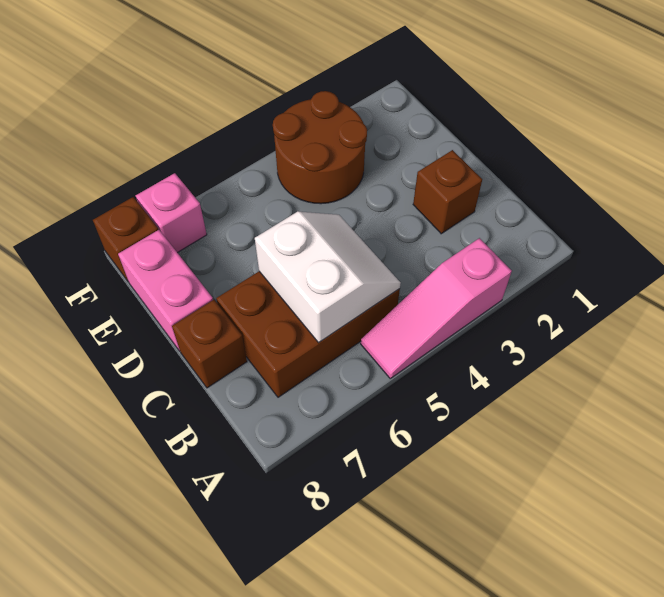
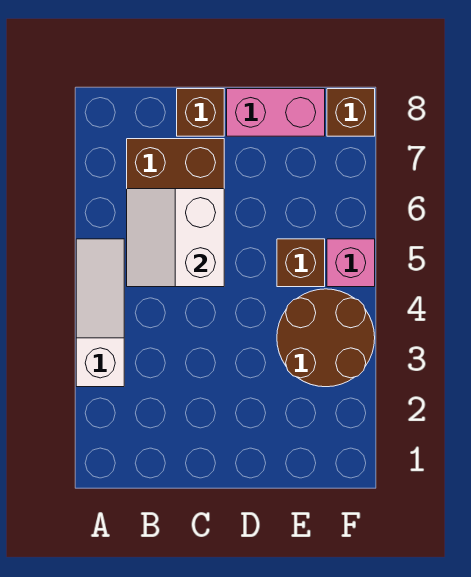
pink slope A3:A5 level 1 top 3 -> white slope A3:A5 level 1 top 3
white slope B5:C6 level 2 top 6 -> white slope B5:C6 level 2 top C
brown brick C2 level 1 -> brown brick E5 level 1
pink brick F7 level 1 -> pink brick F5 level 1

